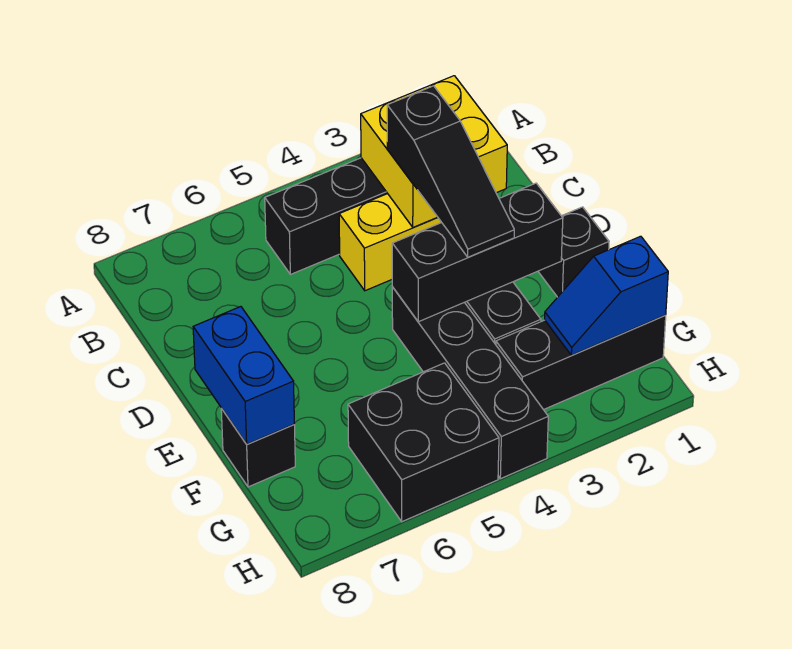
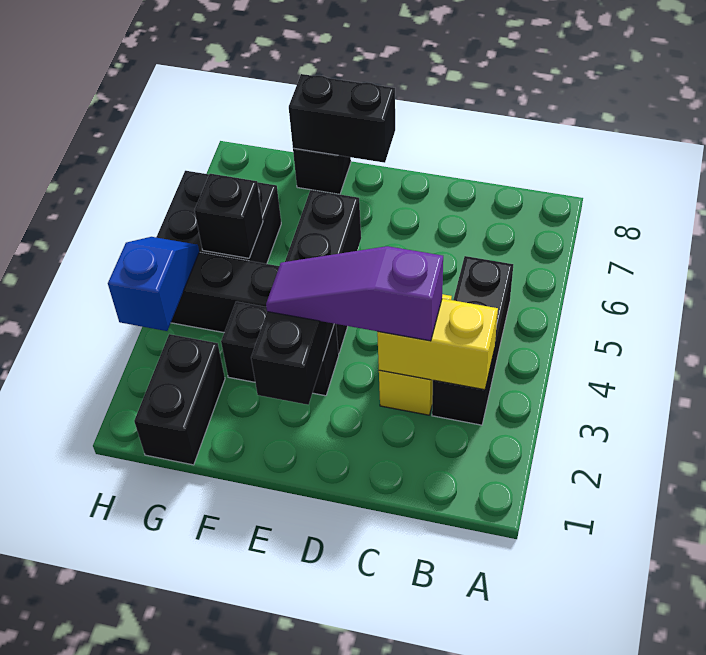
yellow brick B2:C3 level 2 -> yellow brick B3:C3 level 2
black slope C3:E3 level 3 top C -> purple slope C3:E3 level 3 top C
black brick E1 level 1 -> black brick G5 level 2
black brick E2:E4 level 2 -> black brick E2:E5 level 2
blue brick E8:F8 level 2 -> black brick E8:F8 level 2
black brick G1:G3 level 1 -> black brick G1:G2 level 1
blue slope G1:G2 level 2 top 1 -> blue slope H3:H4 level 2 top 3

